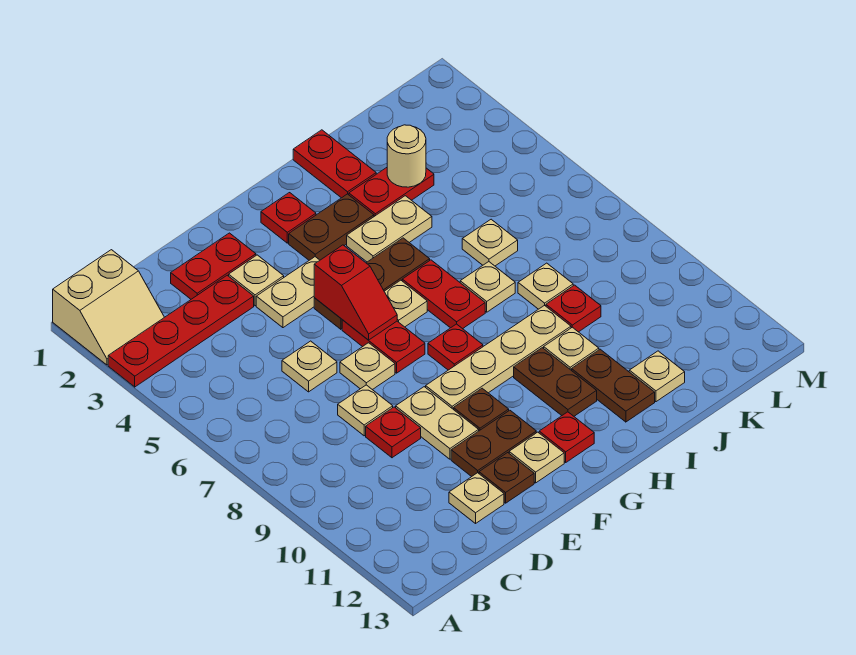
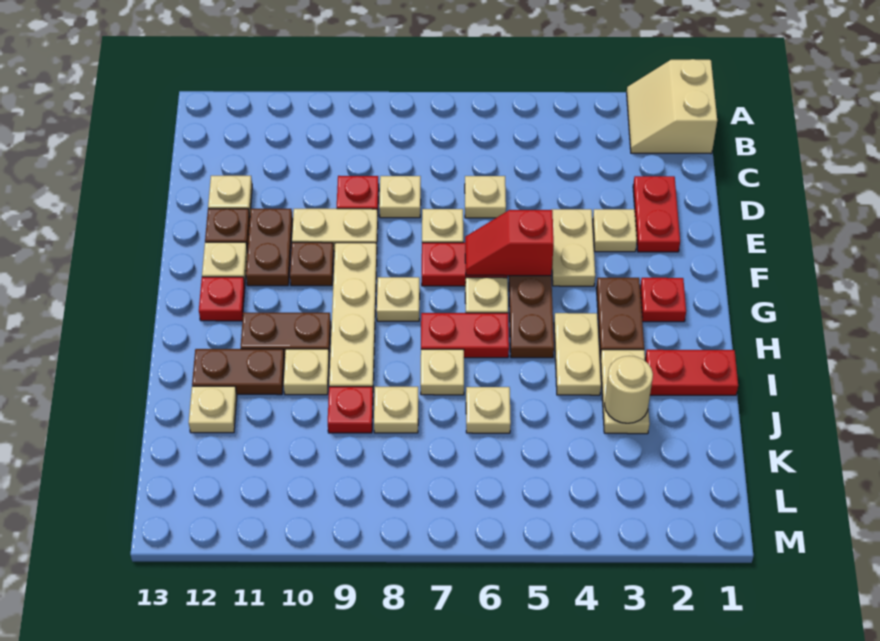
red plate A3:D3 level 1 -> none
red plate G8 level 1 -> tan plate G8 level 1
red plate I3:J3 level 1 -> tan plate I3:J3 level 1

